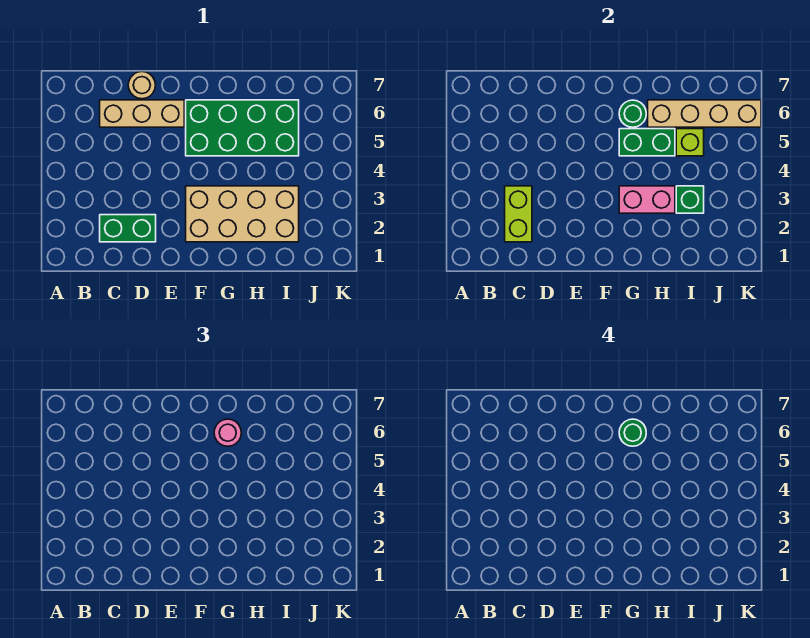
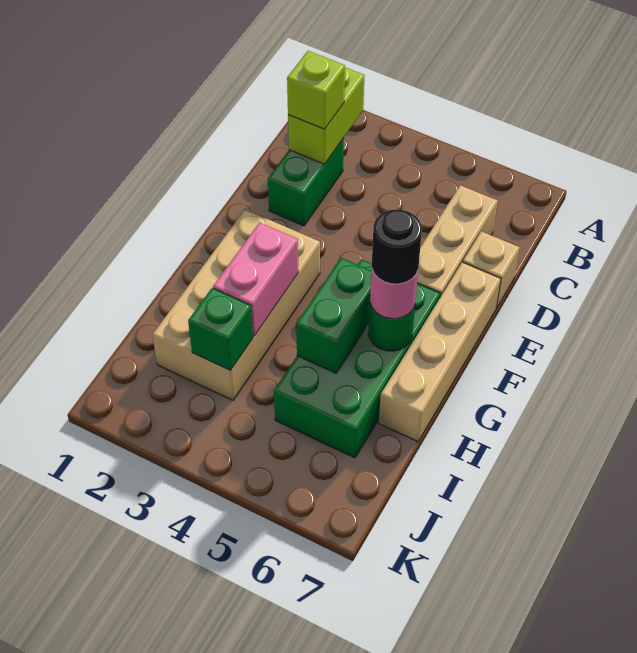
lime brick C2:C3 level 2 -> lime brick B2:C2 level 2
tan round brick D7 level 1 -> tan brick D7 level 1
green round brick G6 level 4 -> black round brick G6 level 4
tan brick H6:K6 level 2 -> tan brick E7:H7 level 1
lime brick I5 level 2 -> lime brick C2 level 3

